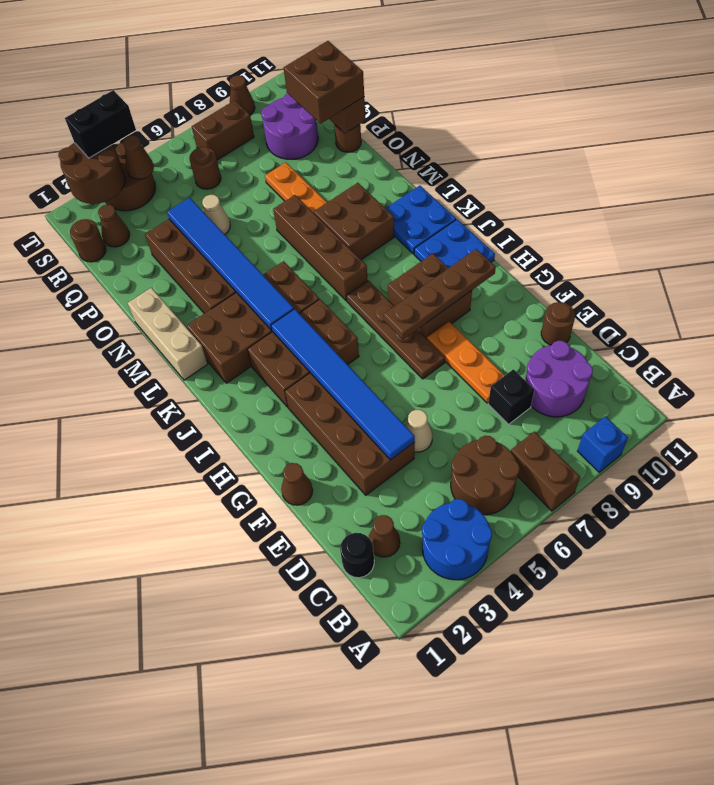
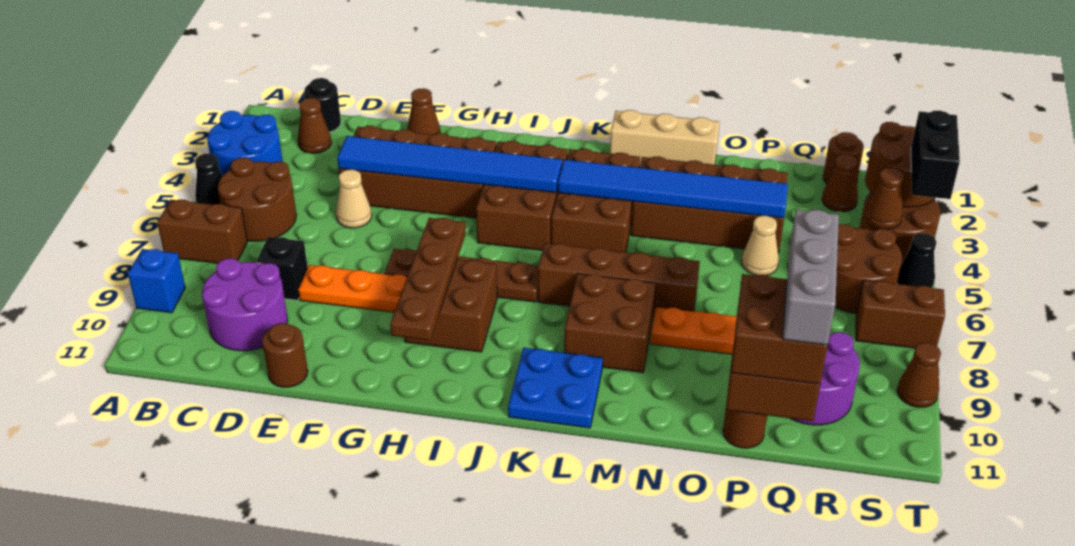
none -> black cone A5 level 1
blue plate I10:J11 level 1 -> none
brown brick K2:L5 level 1 -> brown brick K3:L5 level 1
none -> grey brick Q9:Q11 level 4
brown round brick R6 level 1 -> brown round brick R5:S6 level 1
brown brick S7:S8 level 1 -> brown brick S7:T7 level 1
none -> black cone T5 level 1

